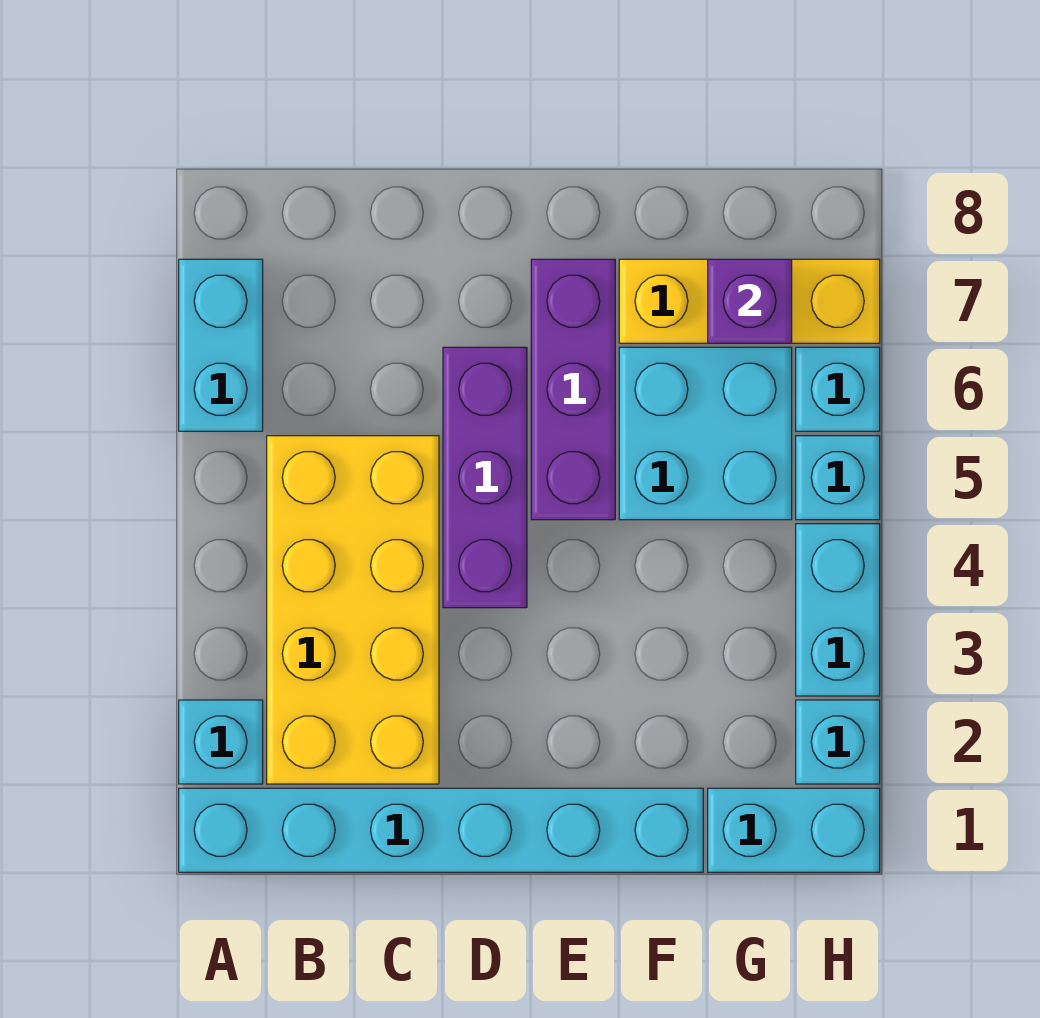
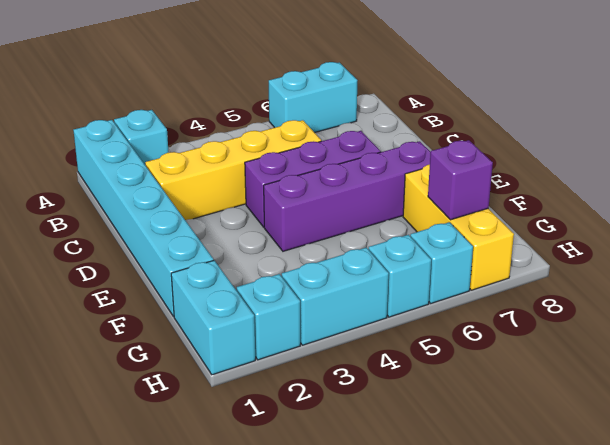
yellow brick B2:C5 level 1 -> yellow brick C2:C5 level 1
purple brick E5:E7 level 1 -> purple brick E4:E7 level 1
cyan brick F5:G6 level 1 -> none

